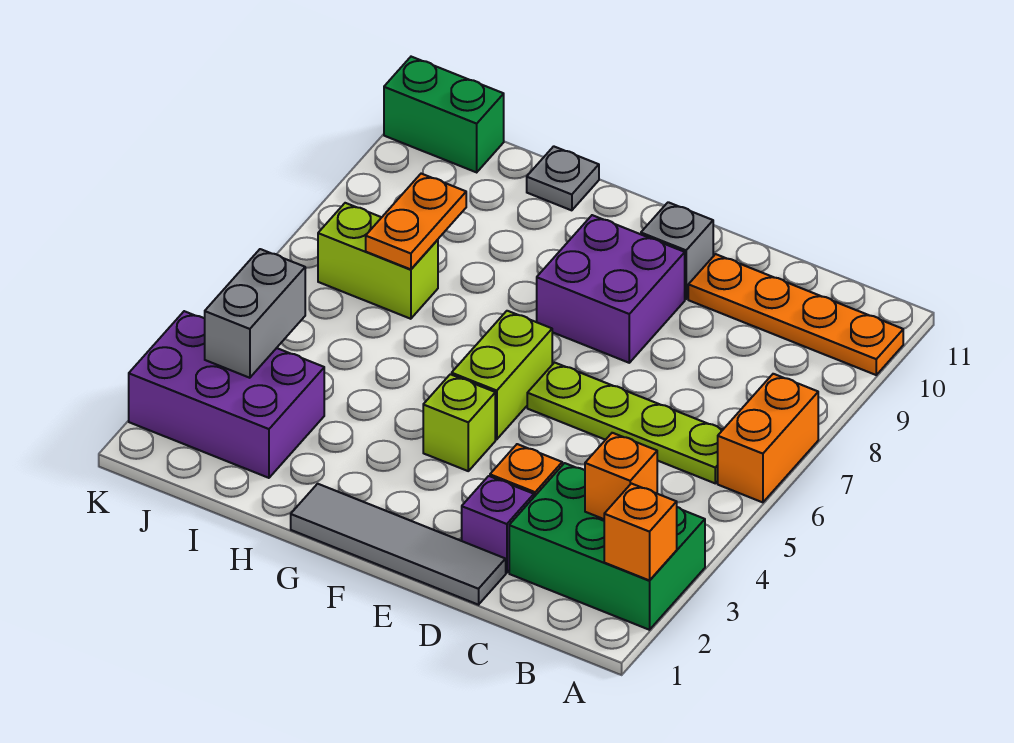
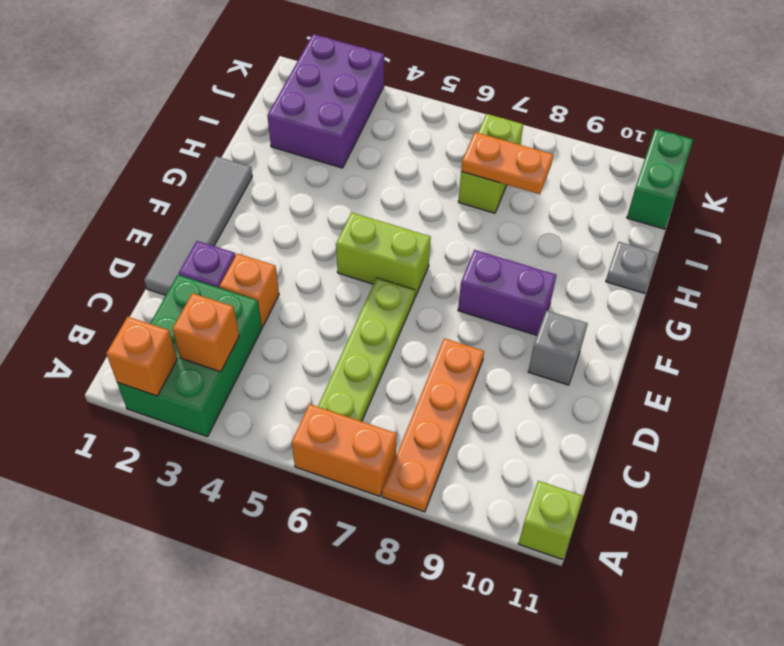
orange plate A10:D10 level 1 -> orange plate A8:D8 level 1
purple brick E8:F9 level 1 -> purple brick F8:F9 level 1
lime brick F4 level 1 -> lime brick A11 level 1
grey brick J3:J4 level 2 -> none

